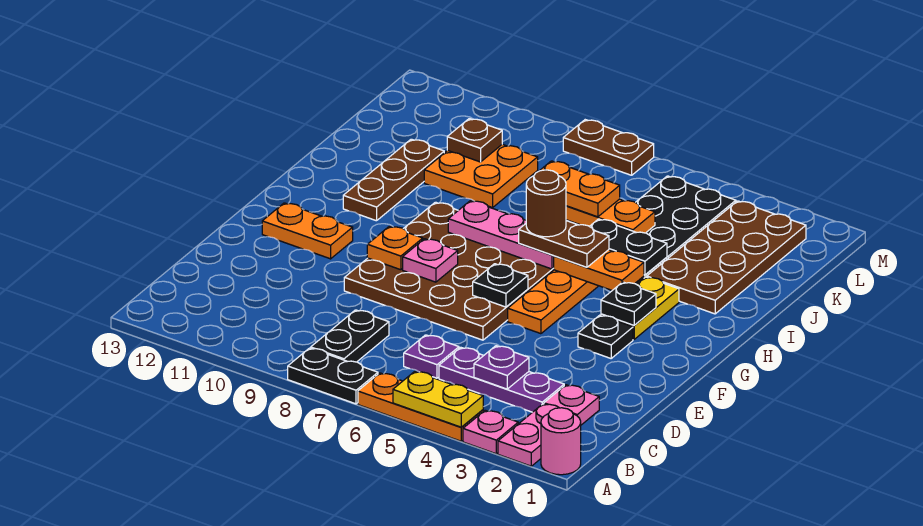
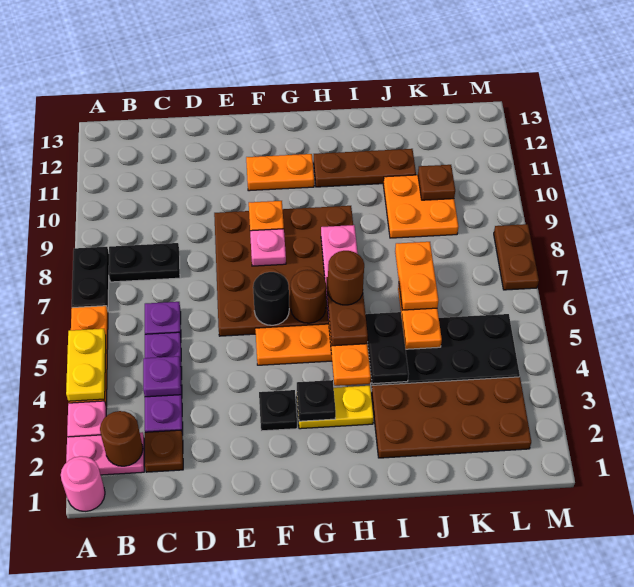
none -> brown round brick B2 level 2
pink plate C2 level 1 -> brown plate C2 level 1
black plate F6 level 2 -> black round brick F6 level 2
orange plate F11:F12 level 1 -> orange plate F11:G11 level 1
none -> brown round brick G6 level 2

